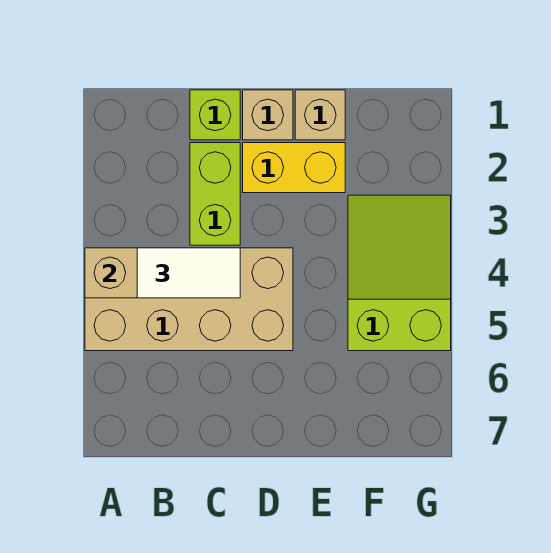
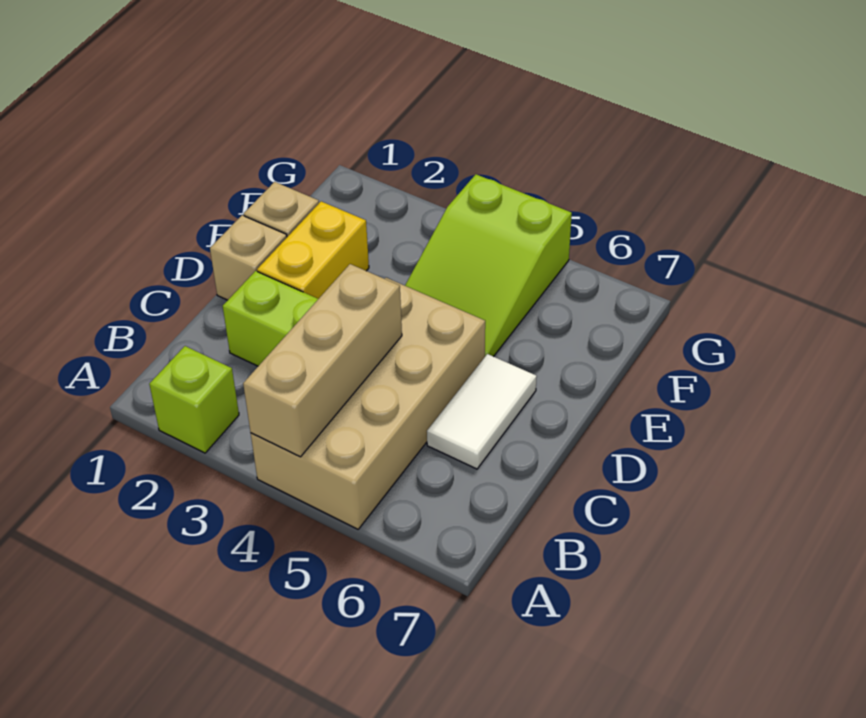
white tile B4:C4 level 3 -> white tile C6:D6 level 1
lime brick C1 level 1 -> lime brick A2 level 1
lime slope F3:G5 level 1 top 5 -> lime slope E4:G5 level 1 top G

